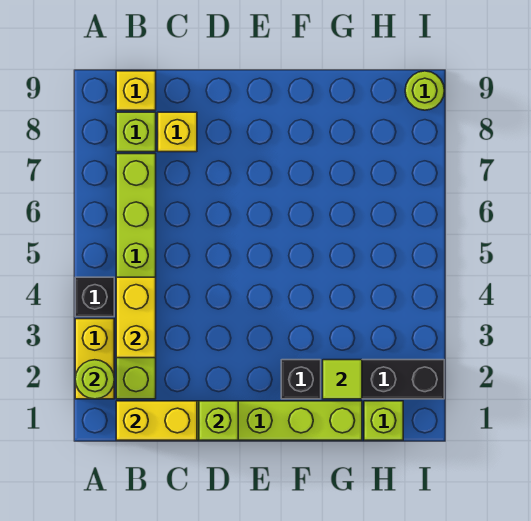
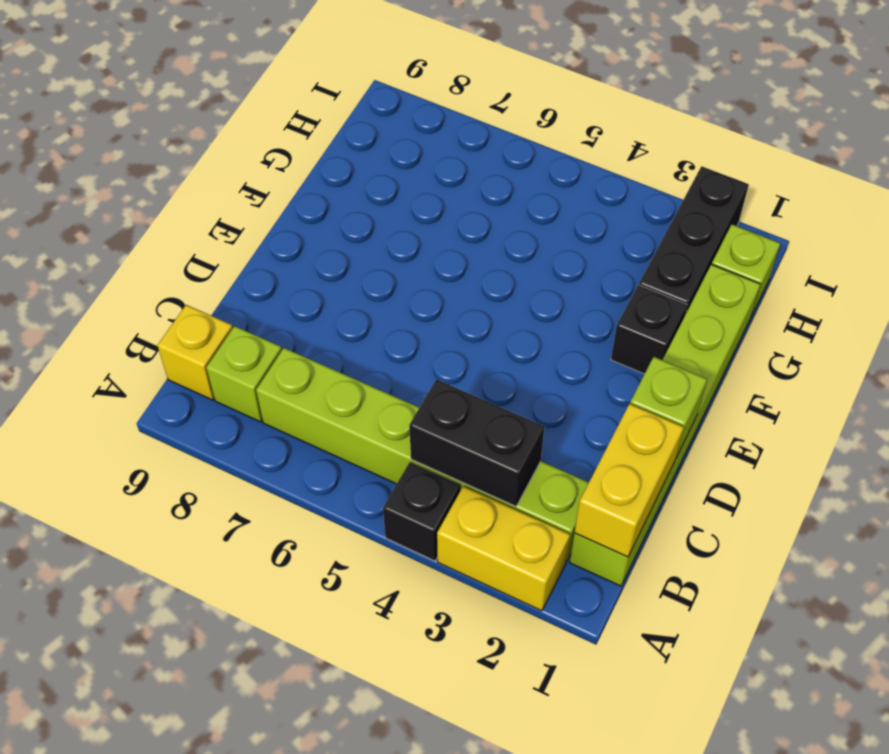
lime round brick A2 level 2 -> none
yellow brick B3:B4 level 2 -> black brick B3:B4 level 2
yellow brick C8 level 1 -> none
lime tile G2 level 2 -> none
lime round brick I9 level 1 -> none

